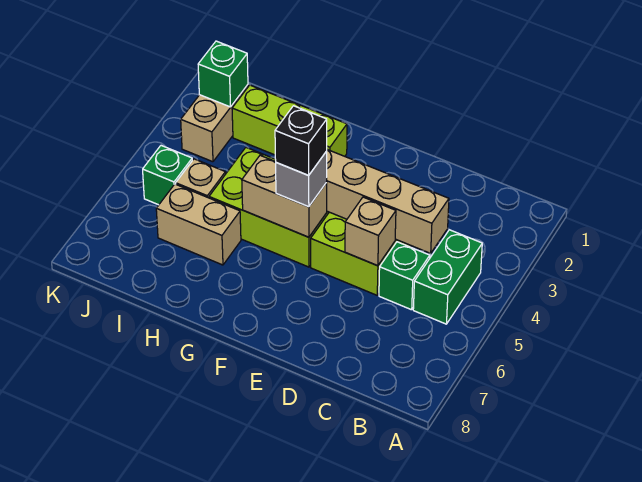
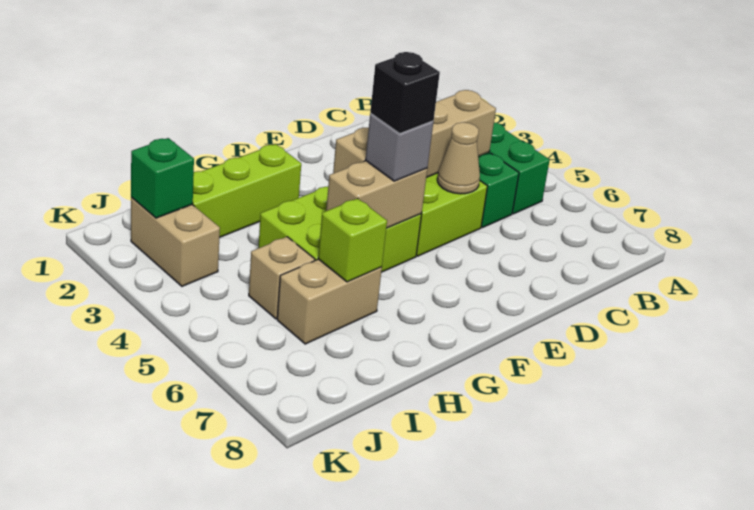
tan brick D5 level 2 -> tan cone D5 level 2
none -> lime brick H6 level 2
green brick J5 level 1 -> none

